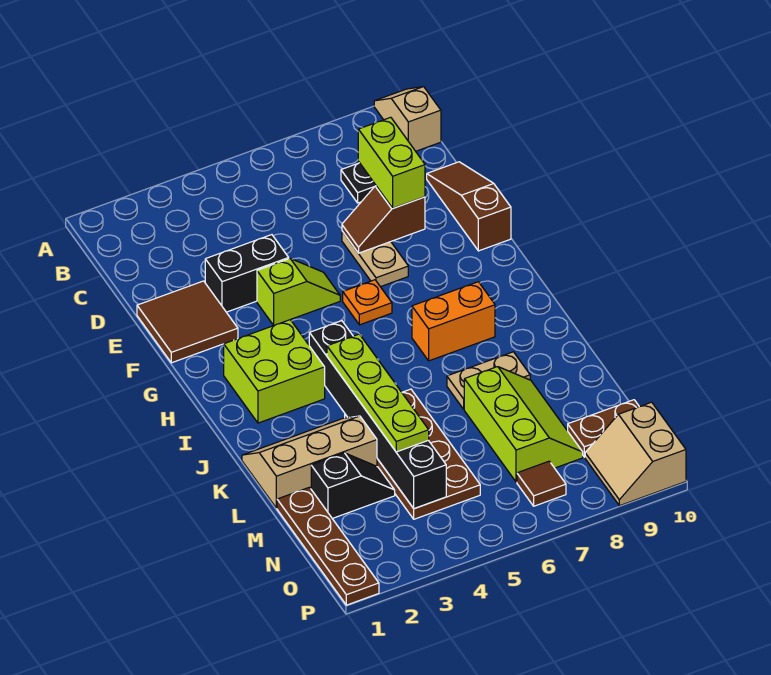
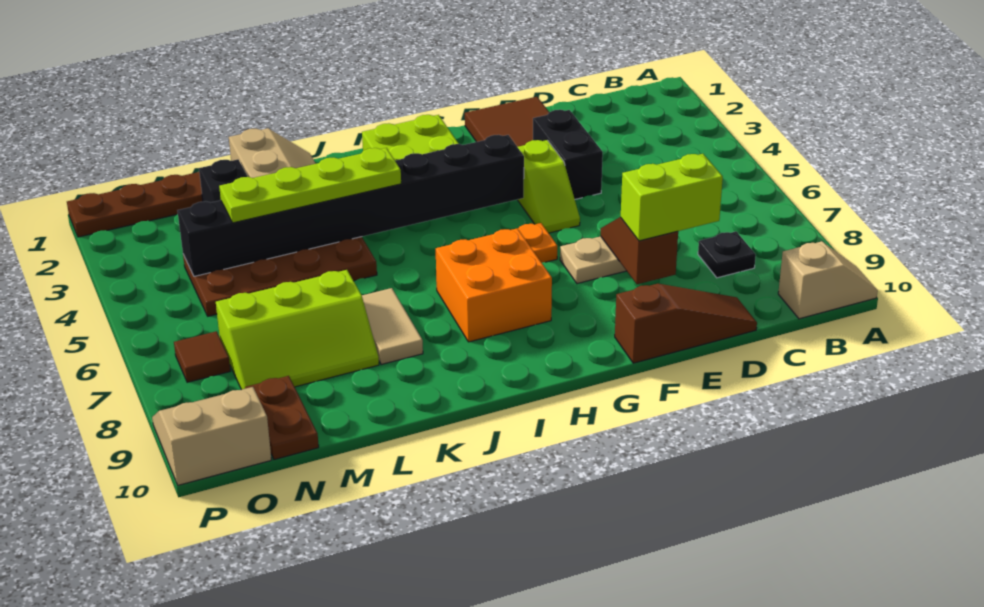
black brick I4:N4 level 2 -> black brick G4:N4 level 2
orange brick I7:I8 level 1 -> orange brick H7:I8 level 1
tan plate K7:K8 level 1 -> tan tile K7:K8 level 1

